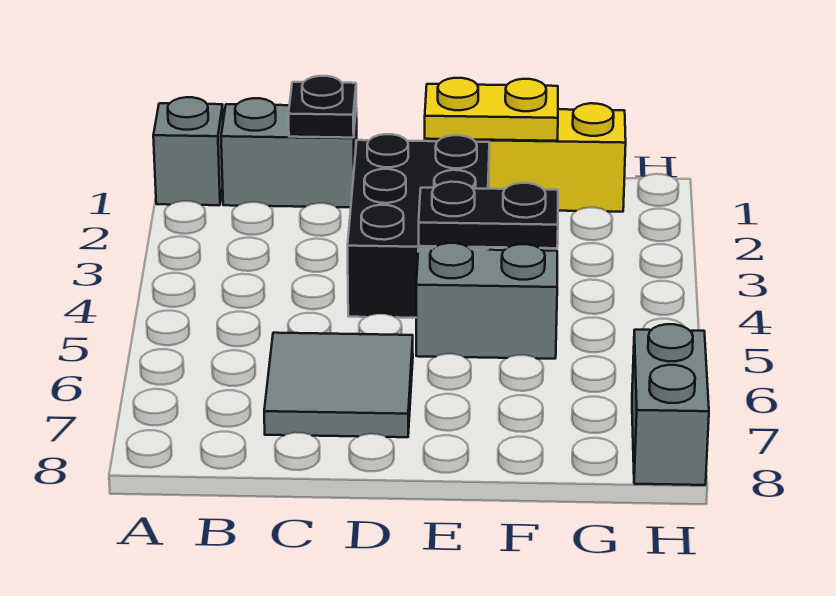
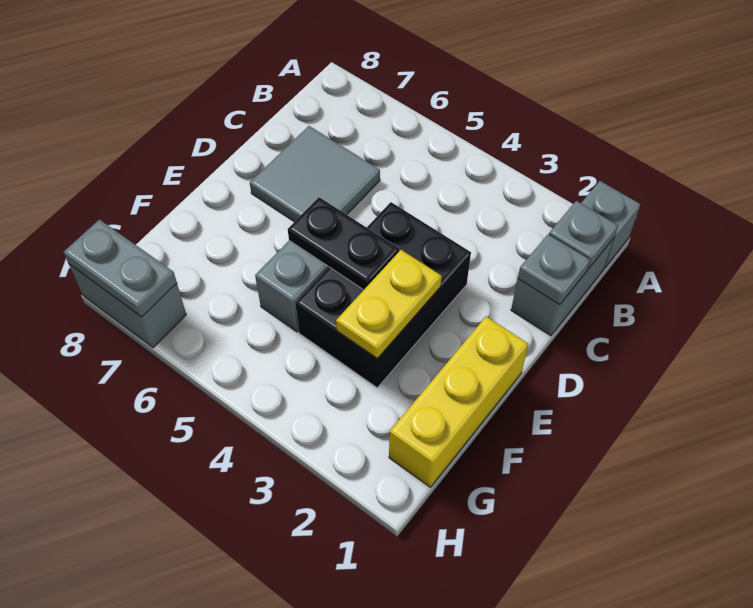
none -> grey plate B1 level 2
black plate C1 level 2 -> grey plate C1 level 2
black brick D2:E4 level 1 -> black brick D3:F4 level 1
yellow plate E1:F1 level 2 -> yellow plate E3:F3 level 2
black plate E4:F4 level 2 -> black plate E4:E5 level 2
none -> grey plate H7:H8 level 2

